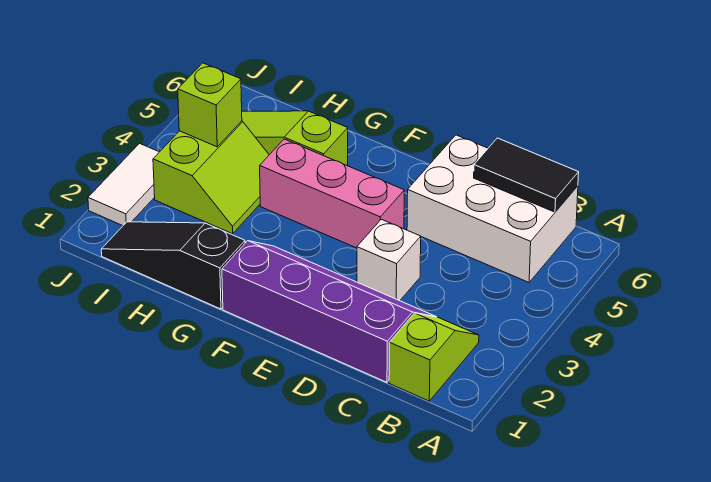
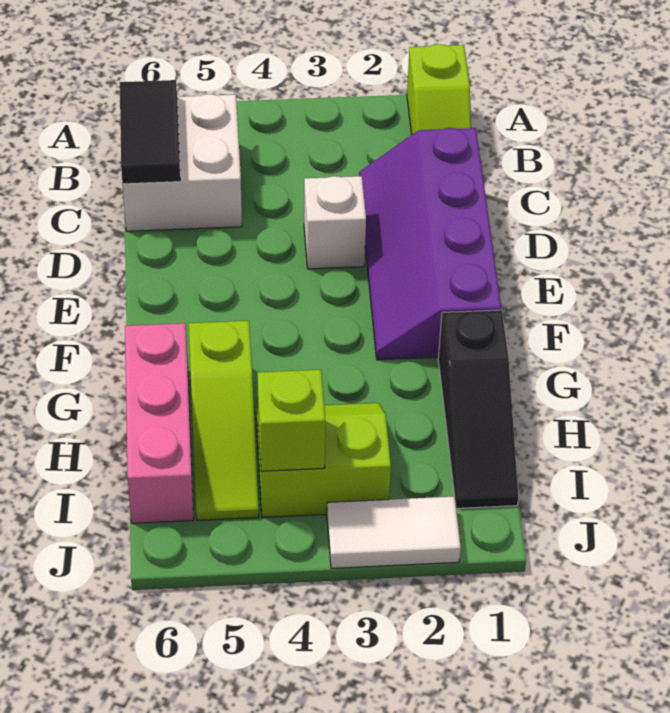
lime slope B1:B2 level 1 top 1 -> lime slope A1:B1 level 1 top A
white brick B5:D6 level 1 -> white brick B5:C6 level 1
pink brick E4:G4 level 1 -> pink brick G6:I6 level 1

